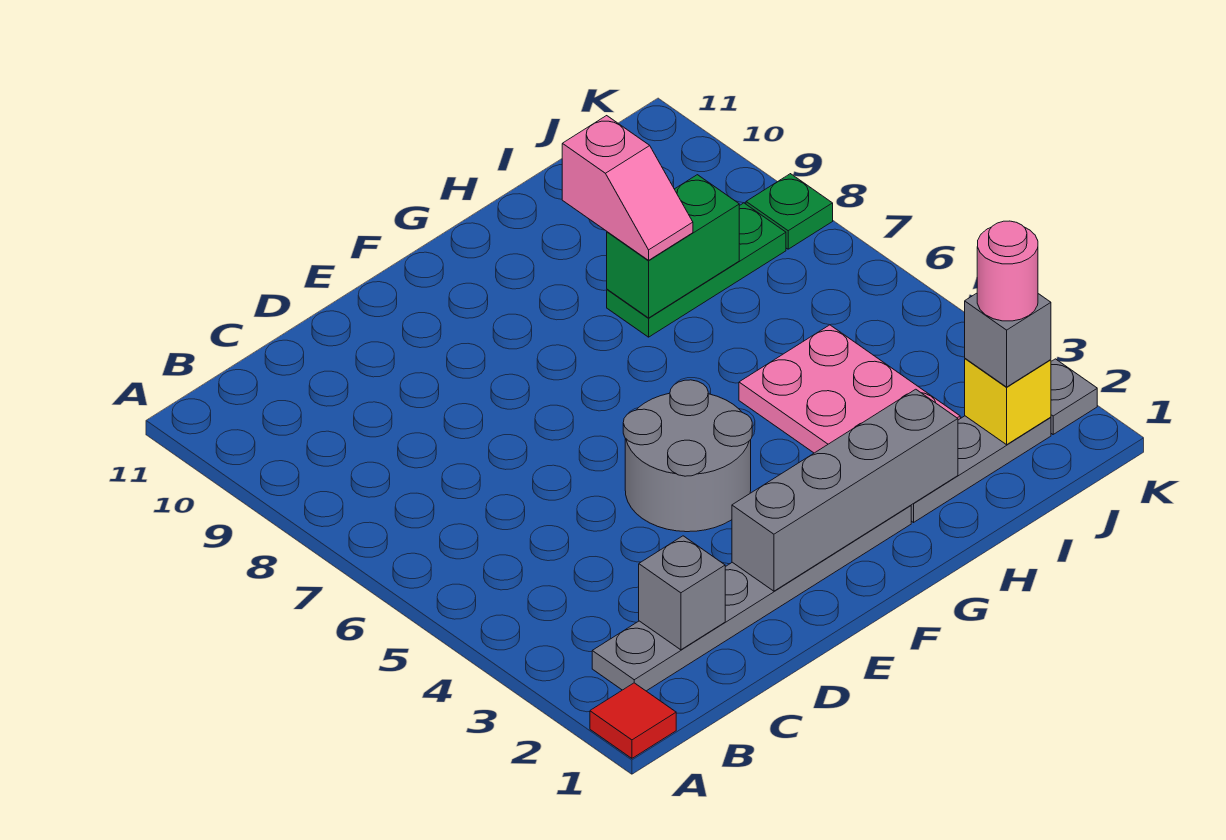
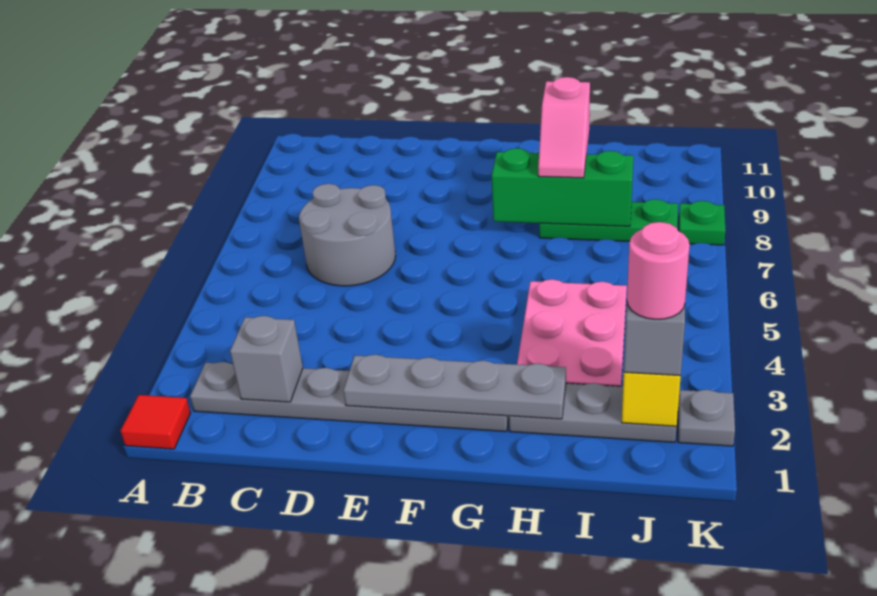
grey brick E2:H2 level 2 -> grey plate E2:H2 level 2
grey round brick E4:F5 level 1 -> grey round brick C6:D7 level 1
green brick H8:I8 level 2 -> green brick G8:I8 level 2

